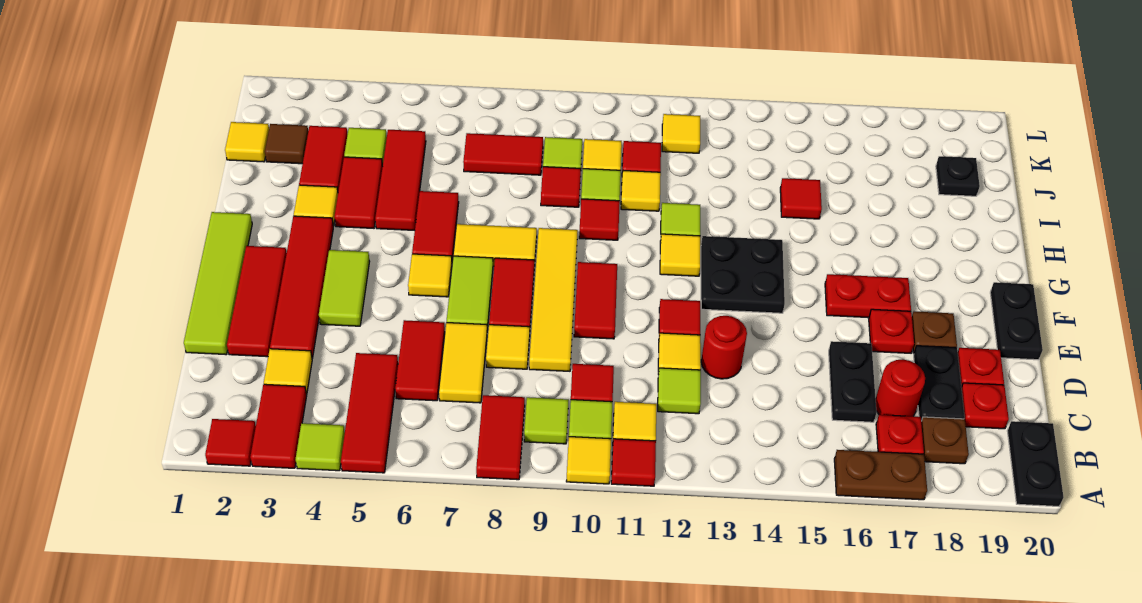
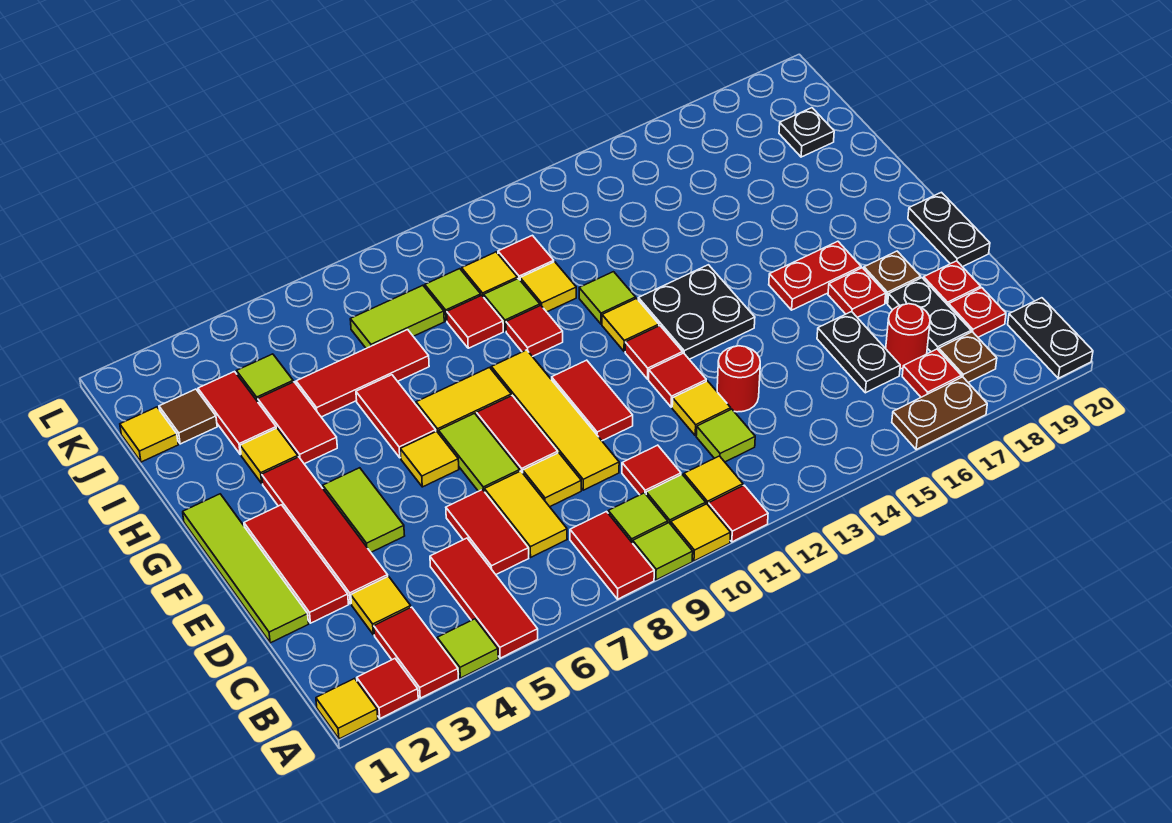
none -> lime tile A9 level 1
red tile H5:J5 level 1 -> red tile I5:I7 level 1
red tile I15 level 1 -> red tile F12 level 1
red tile J7:J8 level 1 -> lime tile J7:J8 level 1
yellow tile K12 level 1 -> yellow tile A1 level 1

